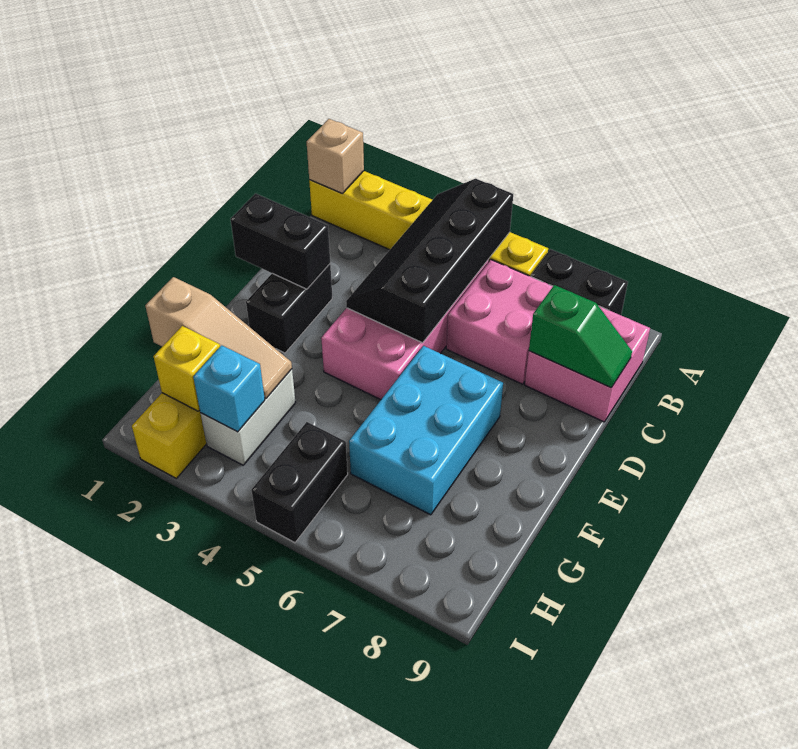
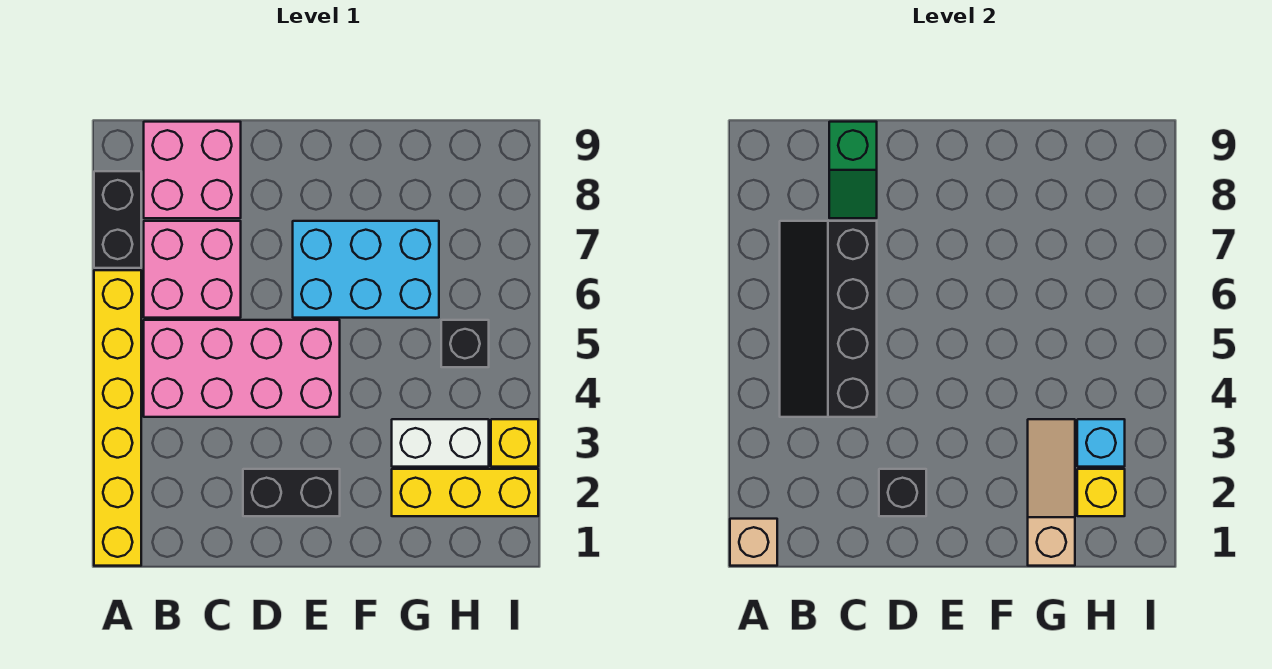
black slope A4:D5 level 2 top 5 -> black slope B4:C7 level 2 top C
green slope C8:C9 level 2 top 8 -> green slope C8:C9 level 2 top 9
black brick D1:D2 level 2 -> black brick D2 level 2
black brick H5:I5 level 1 -> black brick H5 level 1
none -> yellow brick I3 level 1

